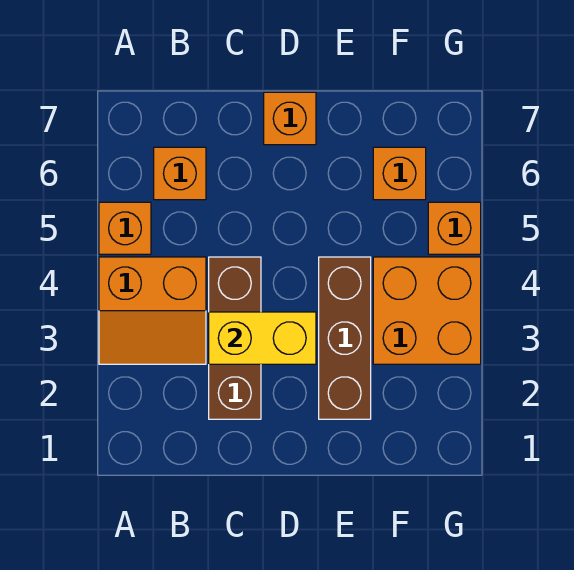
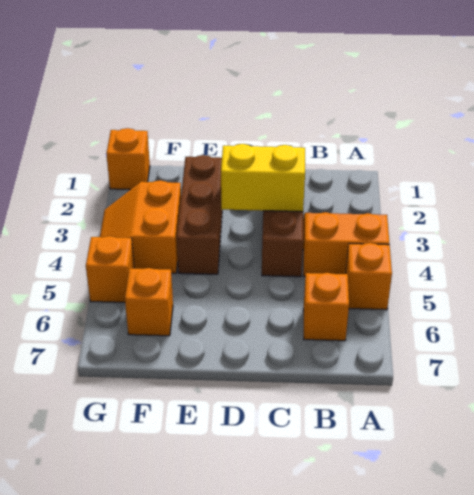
orange brick D7 level 1 -> orange brick G1 level 1
orange brick F3:G4 level 1 -> orange slope F3:G4 level 1 top F

